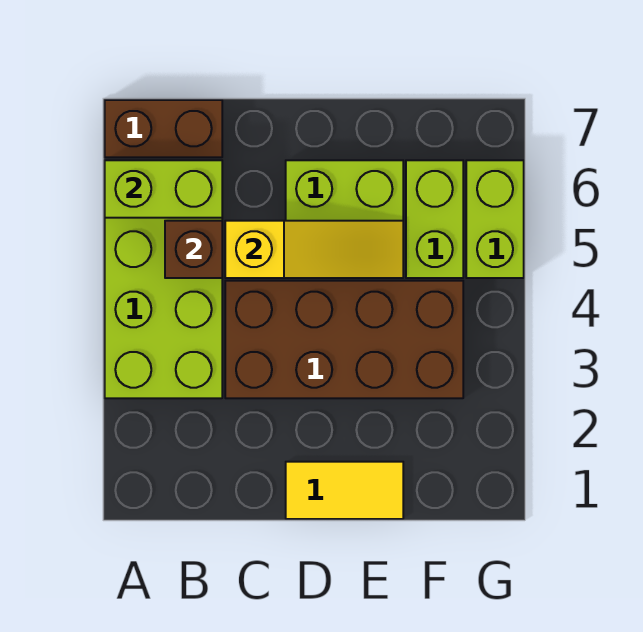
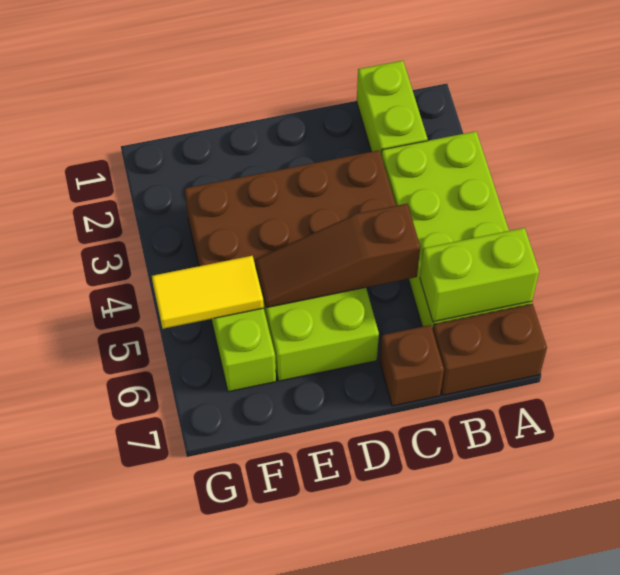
brown brick B5 level 2 -> brown brick C7 level 1
yellow slope C5:E5 level 2 top C -> brown slope C5:E5 level 2 top C
yellow tile D1:E1 level 1 -> yellow tile F5:G5 level 2
lime brick G5:G6 level 1 -> lime brick B1:B2 level 1

